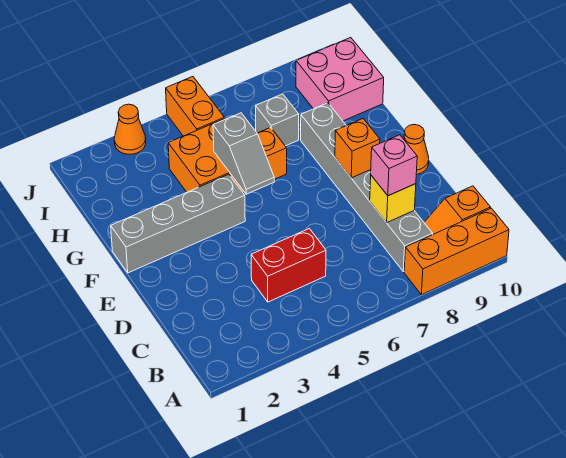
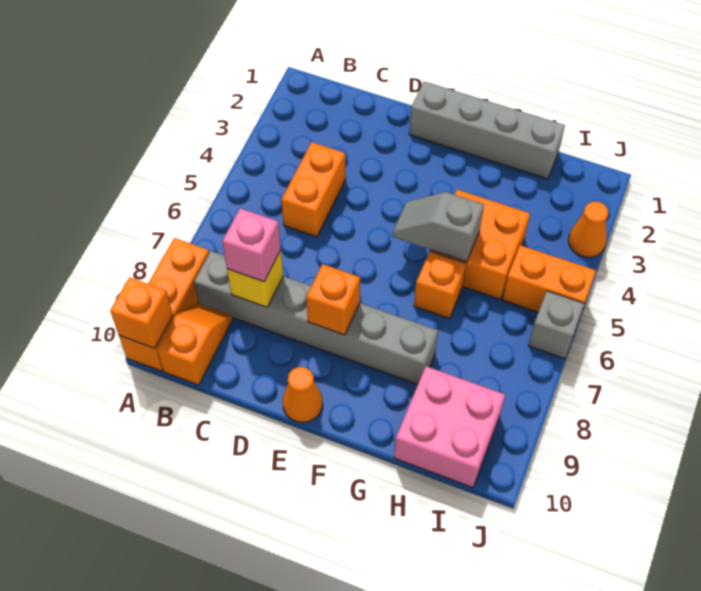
none -> orange brick A10 level 2
red brick C4:C5 level 1 -> orange brick C4:C5 level 1
grey brick F1:F4 level 1 -> grey brick E1:H1 level 1
grey brick H7 level 1 -> grey brick J6 level 1

